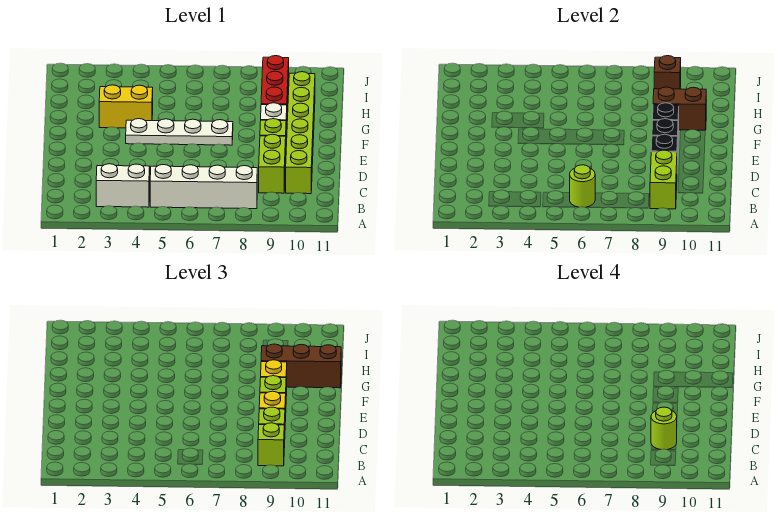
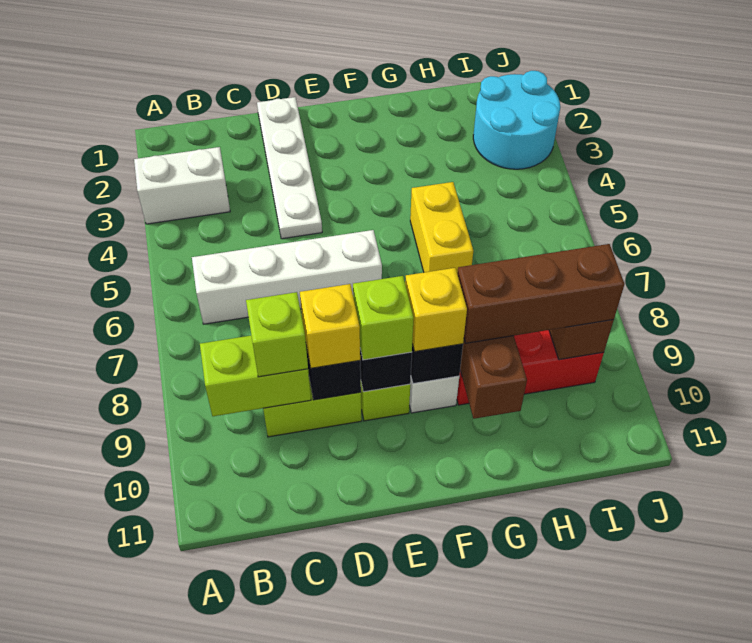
white brick B3:B4 level 1 -> white brick A3:B3 level 1
white brick B5:B8 level 1 -> white brick B6:E6 level 1
lime round brick B6 level 2 -> none
lime brick B9 level 3 -> none
lime round brick C9 level 4 -> none
lime brick C10:H10 level 1 -> none
white plate F4:F7 level 1 -> white plate D1:D4 level 1
yellow brick G3:G4 level 1 -> yellow brick G5:G6 level 1
brown brick G9:G11 level 3 -> brown brick G9:I9 level 3
none -> cyan round brick I2:J3 level 1

